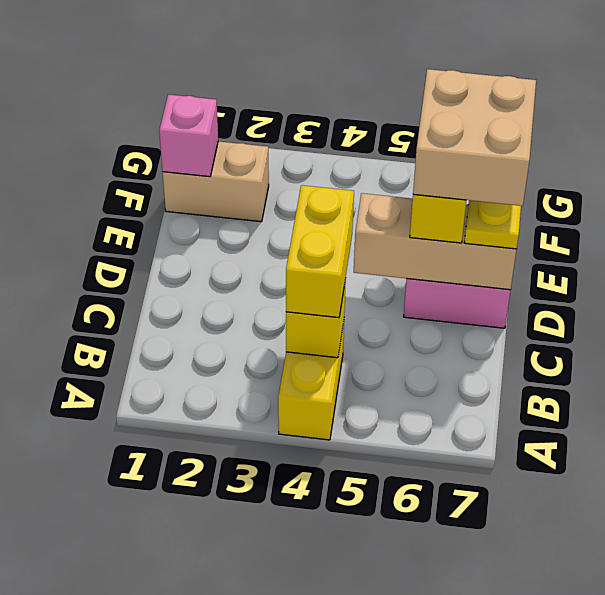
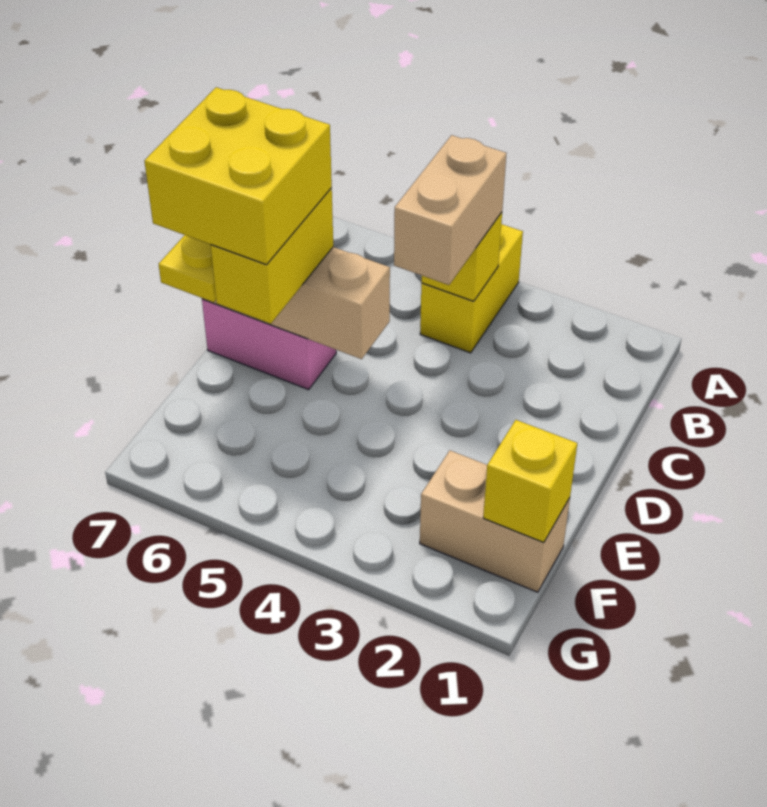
yellow brick B4:C4 level 3 -> tan brick B4:C4 level 3
tan brick D6:E7 level 4 -> yellow brick D6:E7 level 4
pink brick F1 level 2 -> yellow brick F1 level 2

